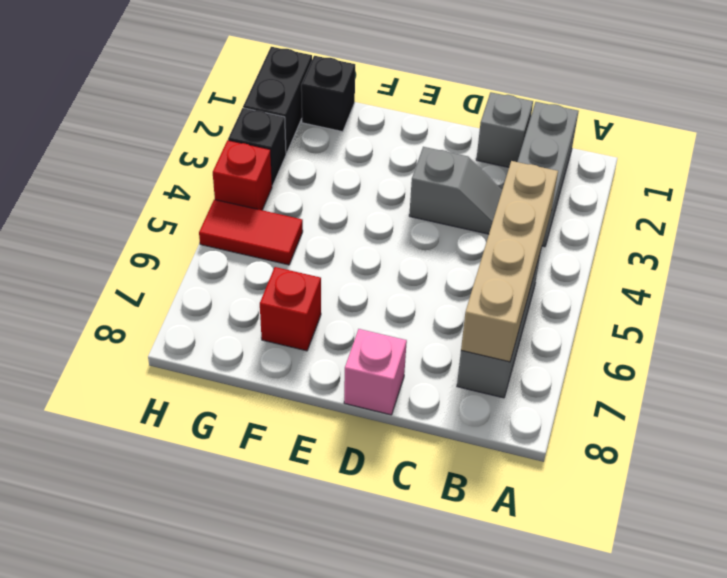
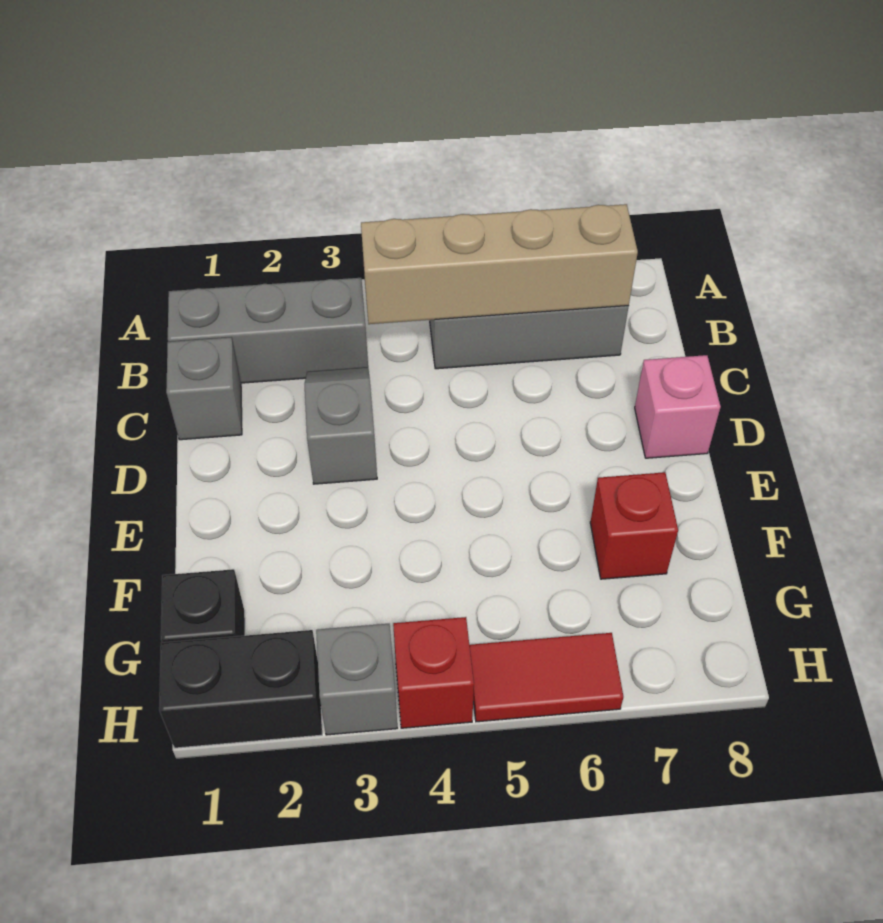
red tile G5:H5 level 1 -> red tile H5:H6 level 1
black brick H3 level 1 -> grey brick H3 level 1

